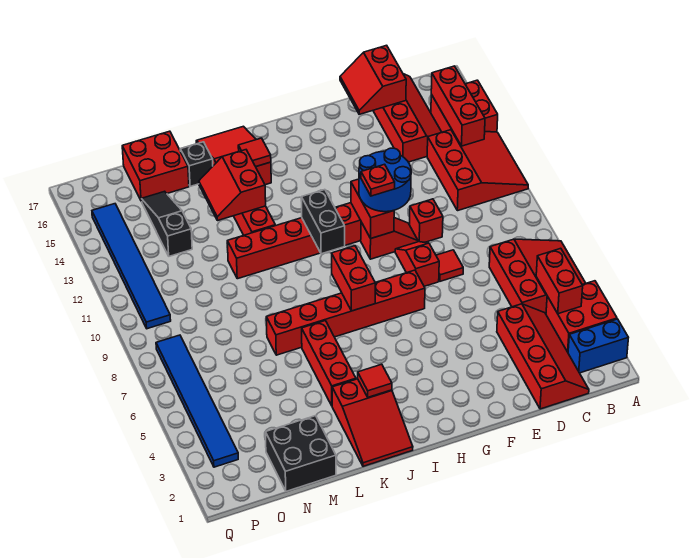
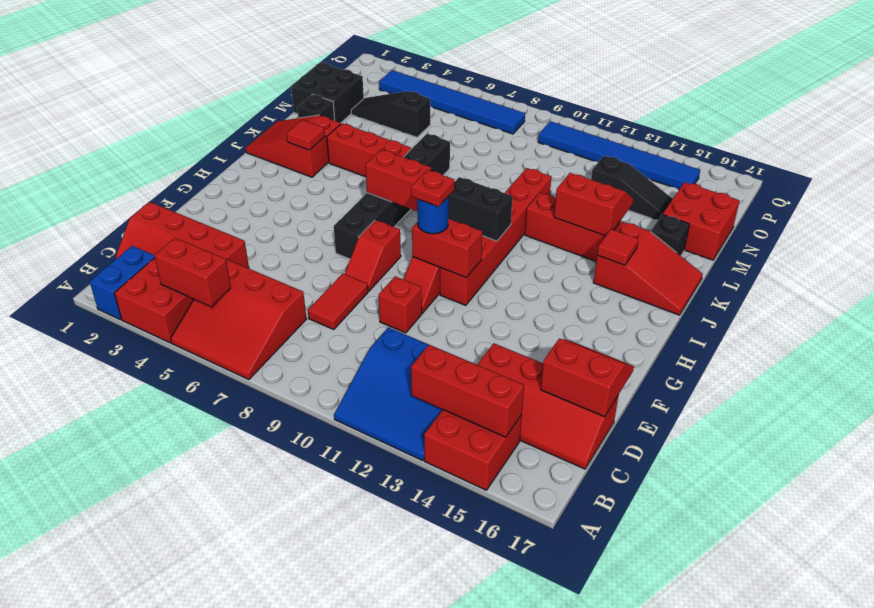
red slope A11:C13 level 1 top C -> blue slope A11:C13 level 1 top C
red tile E8 level 1 -> red tile D8:E8 level 1
red slope F8:F9 level 1 top 8 -> red slope F8:G8 level 1 top G
blue round brick F10:G11 level 3 -> blue round brick G10 level 3
red brick G7:L7 level 1 -> black brick G7:L7 level 1
none -> black brick L2 level 1
none -> black slope N3:N5 level 1 top 5

